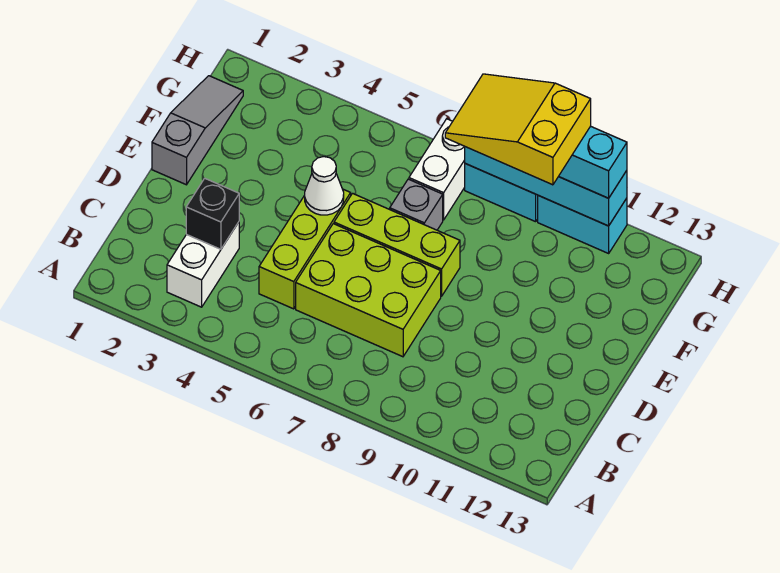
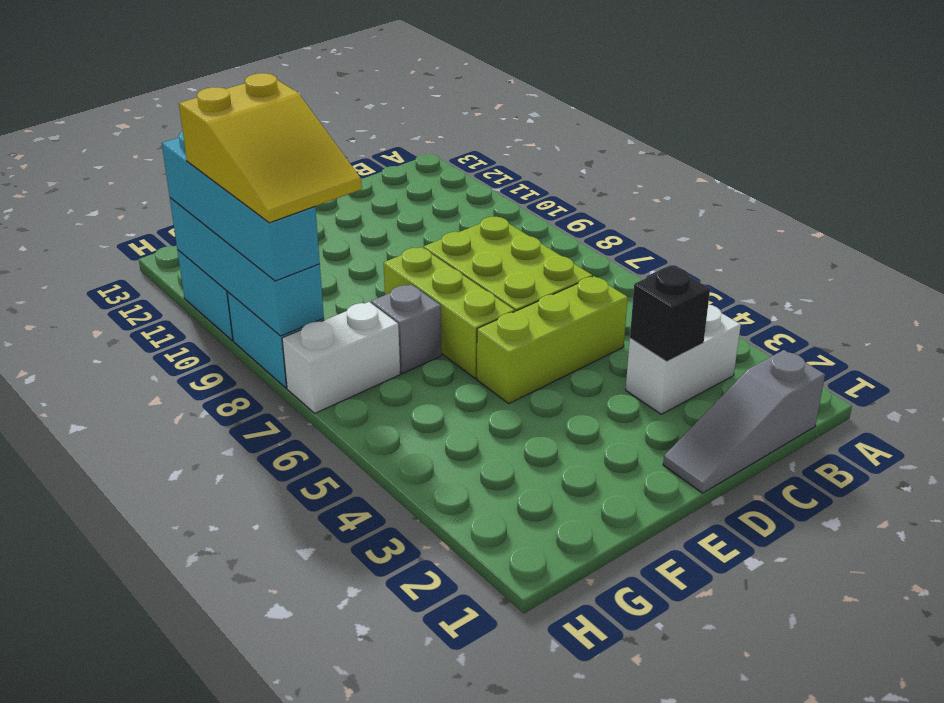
grey slope E1:G1 level 1 top E -> grey slope B1:D1 level 1 top B
white cone E5 level 2 -> none

